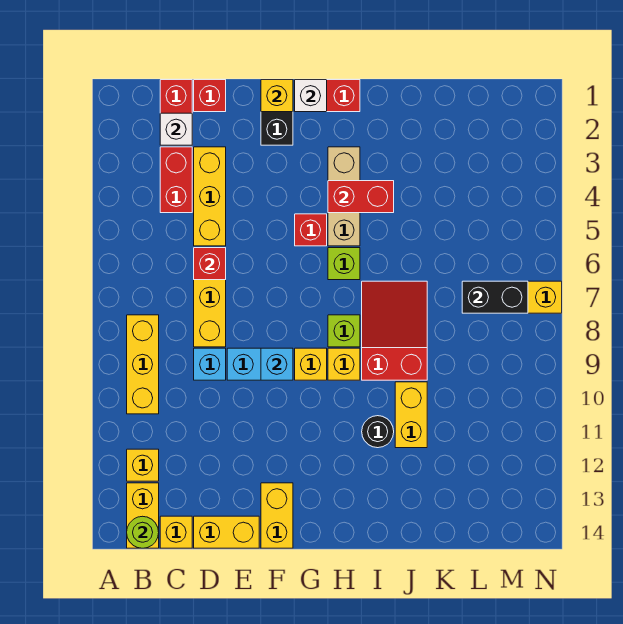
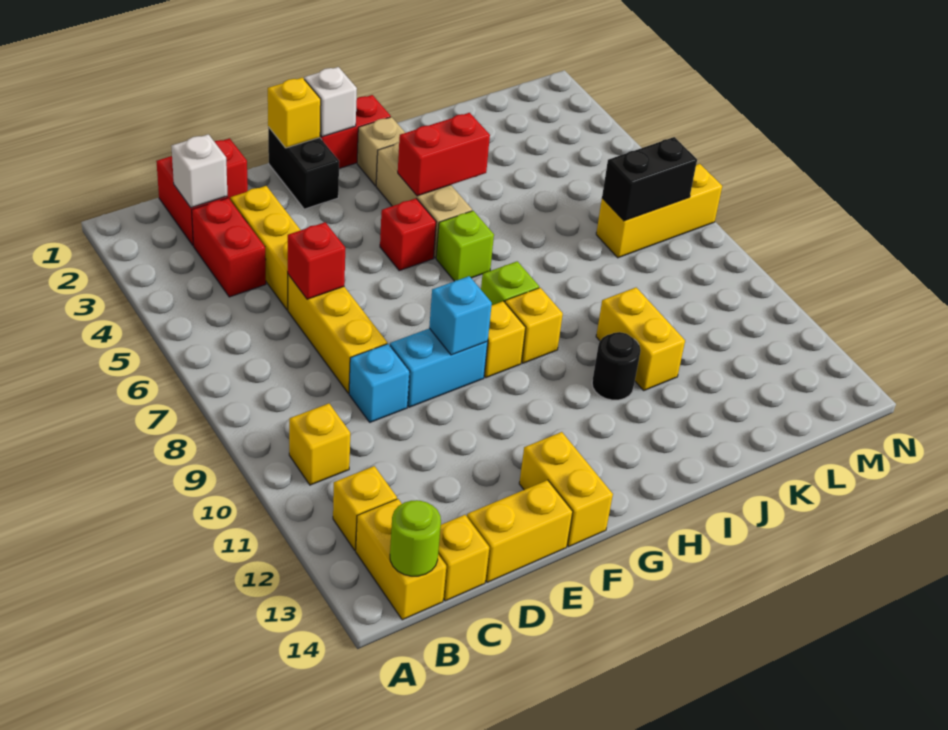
yellow brick B8:B10 level 1 -> yellow brick B10 level 1
none -> tan brick H2 level 1
red slope I7:J9 level 1 top 9 -> none

